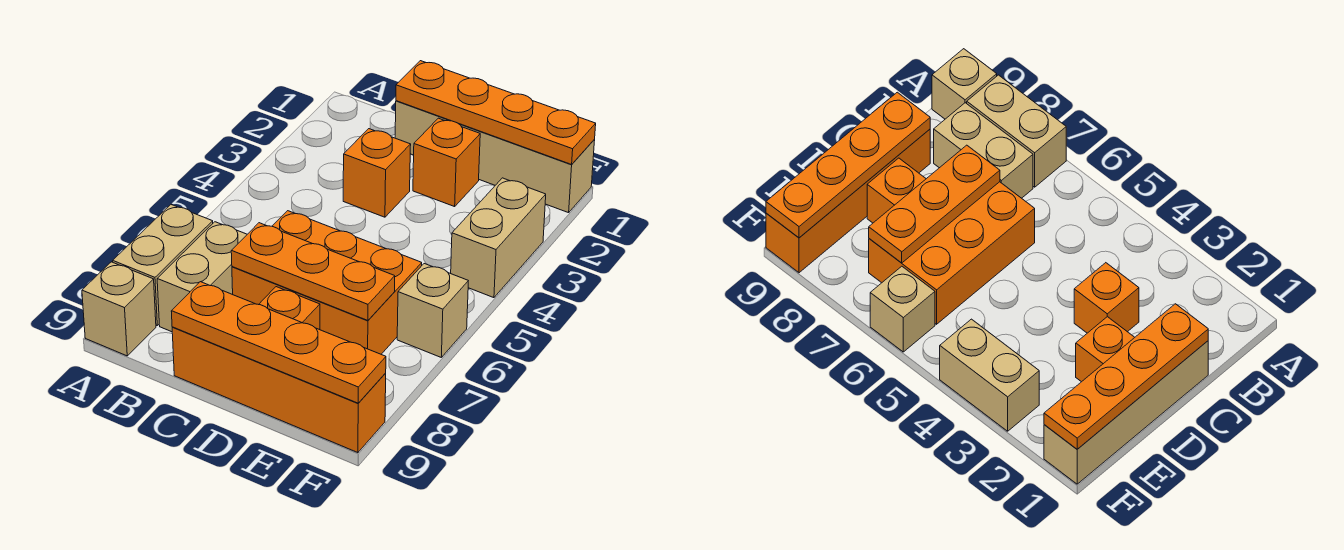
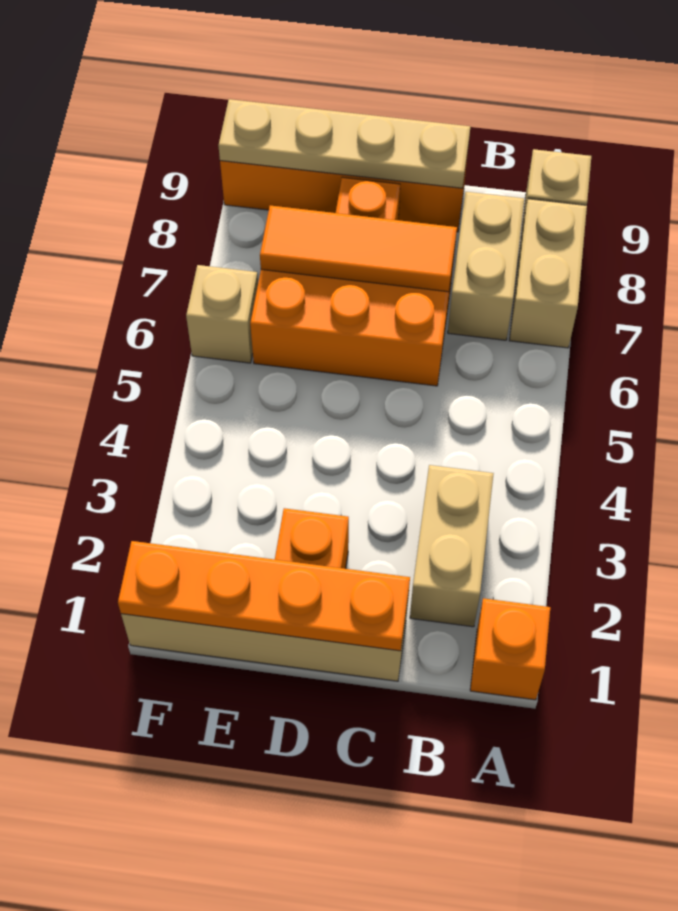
orange brick C3 level 1 -> orange brick A1 level 1
orange plate C7:E7 level 2 -> orange tile C7:E7 level 2
orange plate C9:F9 level 2 -> tan plate C9:F9 level 2
tan brick F3:F4 level 1 -> tan brick B2:B3 level 1

